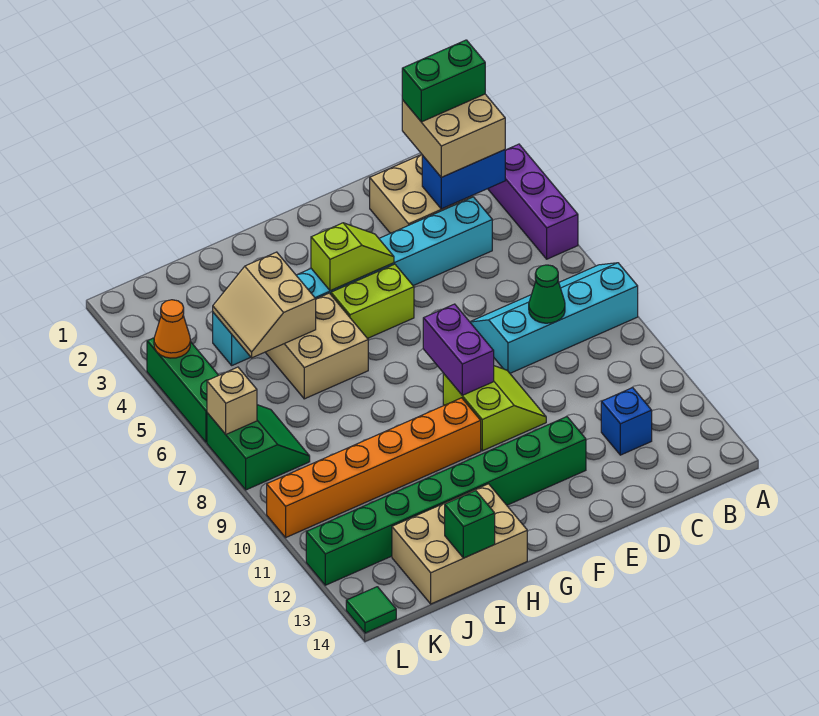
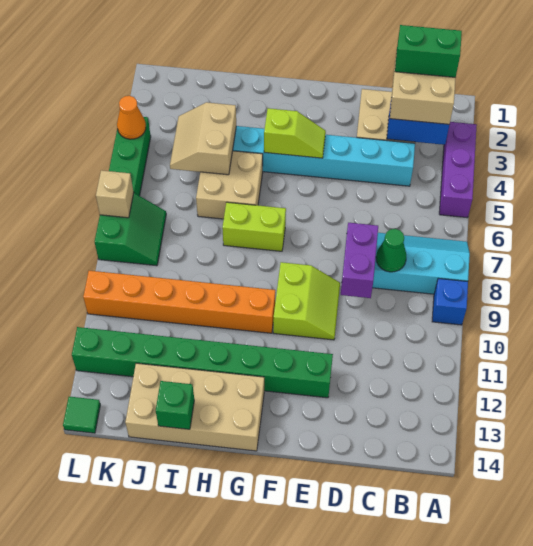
blue brick C12 level 1 -> blue brick A9 level 1
lime brick F5:G5 level 1 -> lime brick G7:H7 level 1
purple brick F8:F9 level 2 -> purple brick D8:D9 level 2
tan brick H13:J14 level 1 -> tan brick G13:J14 level 1

